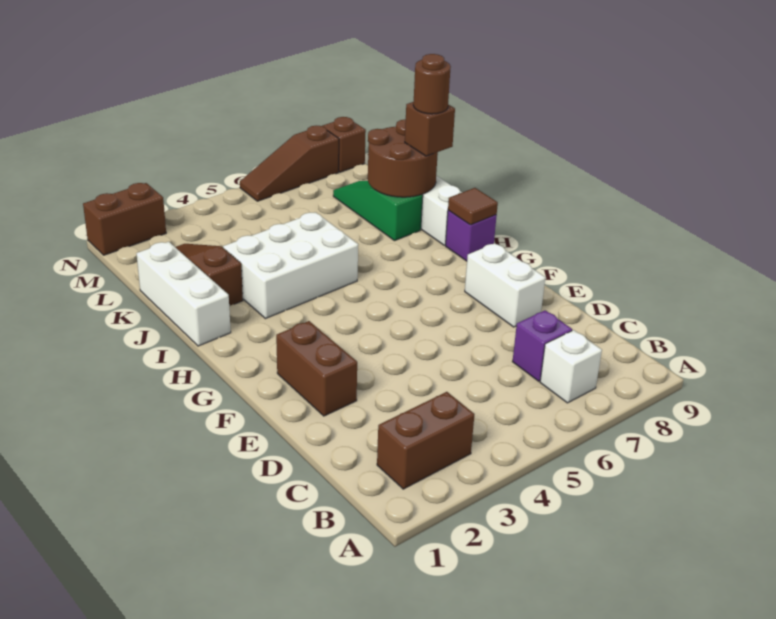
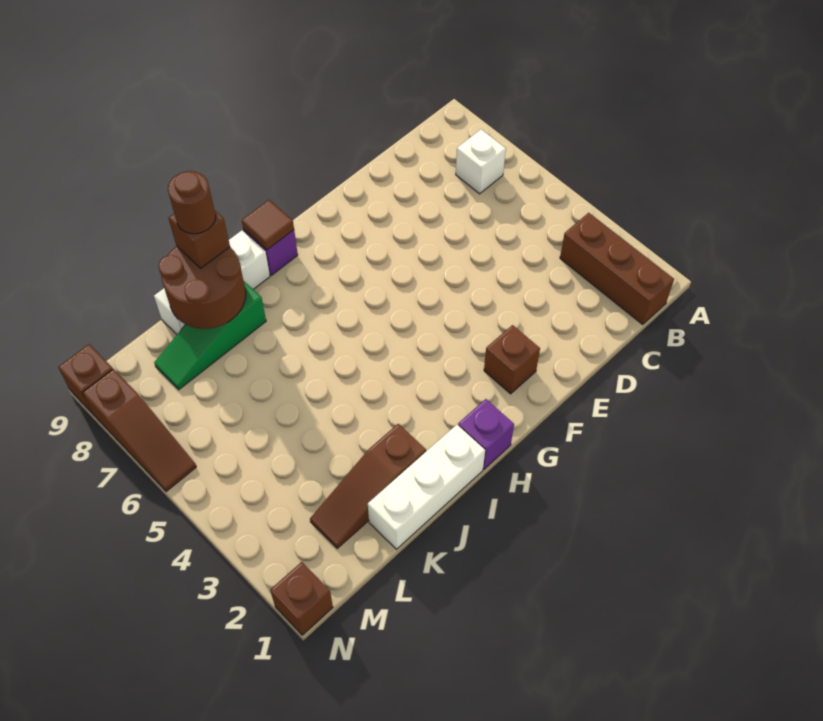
brown brick B2:B3 level 1 -> brown brick B1:B3 level 1
purple brick C7 level 1 -> purple brick H1 level 1
brown brick E2:F2 level 1 -> brown brick F2 level 1
white brick E8:F8 level 1 -> none
white brick I3:J5 level 1 -> none
brown brick N1:N2 level 1 -> brown brick N1 level 1

